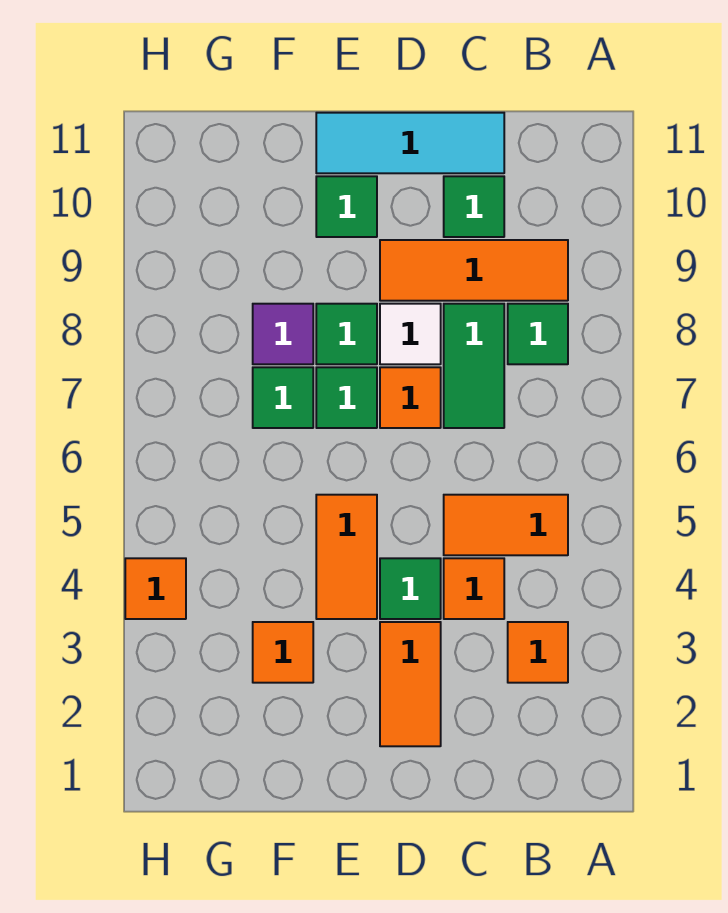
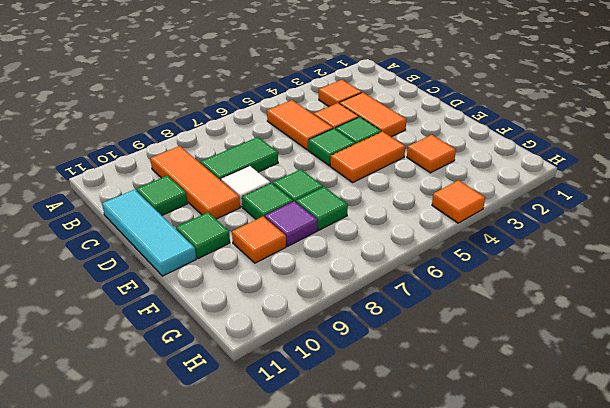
green tile B8 level 1 -> green tile D5 level 1
orange tile D2:D3 level 1 -> orange tile C3:D3 level 1
orange tile D7 level 1 -> orange tile F9 level 1

